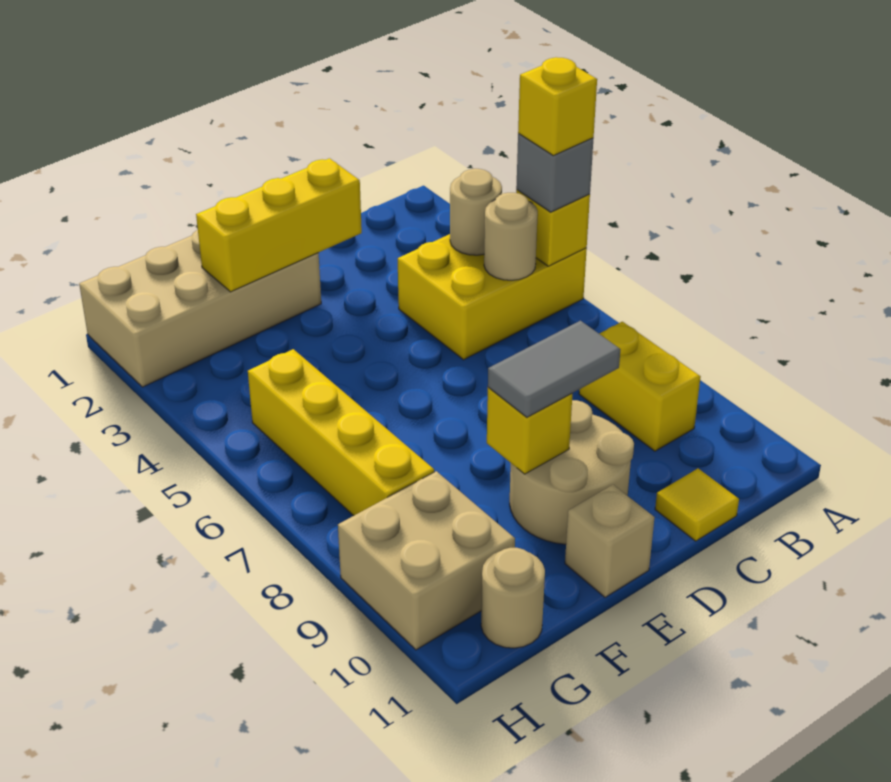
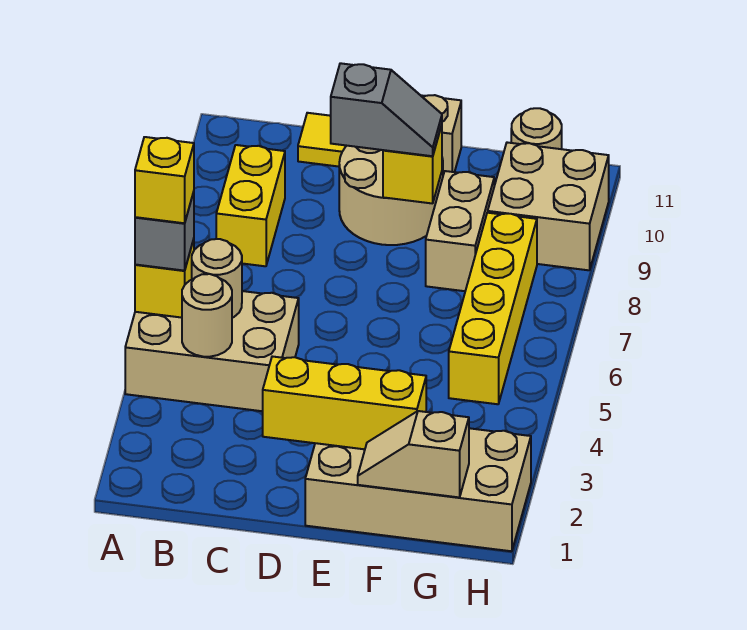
yellow brick A4:C5 level 1 -> tan brick A4:C5 level 1
grey tile D9:E9 level 3 -> grey slope D9:E9 level 3 top D
none -> tan slope F1:G1 level 2 top G
none -> tan brick F8:F9 level 1

